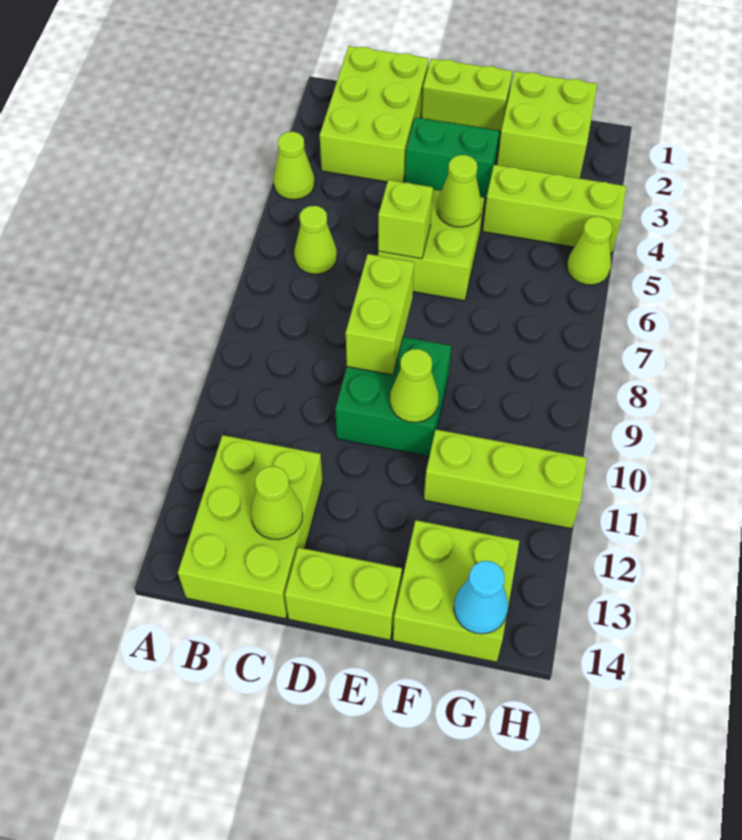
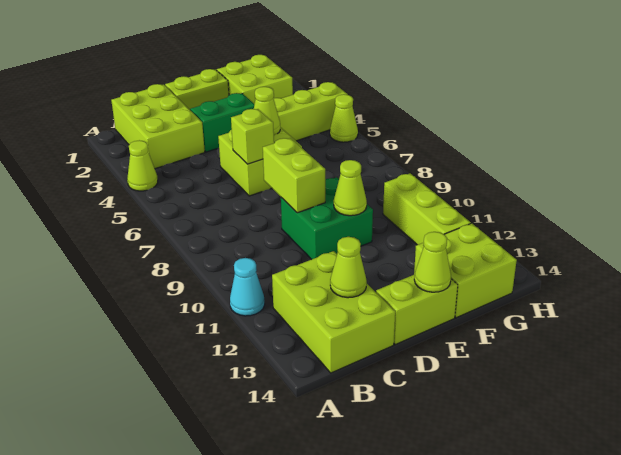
lime cone B6 level 1 -> lime cone E14 level 2
lime brick F11:H11 level 1 -> lime brick G10:G12 level 1
cyan cone G14 level 2 -> cyan cone A11 level 1

